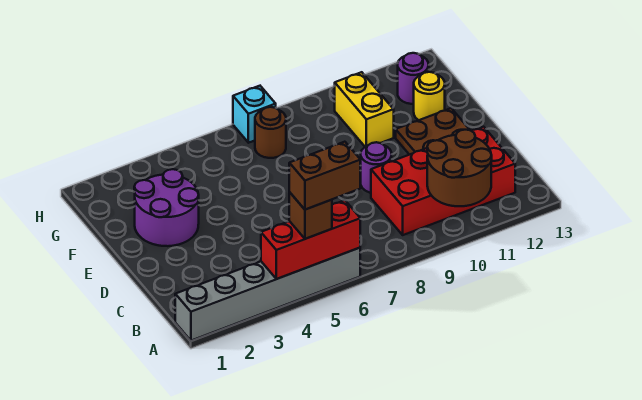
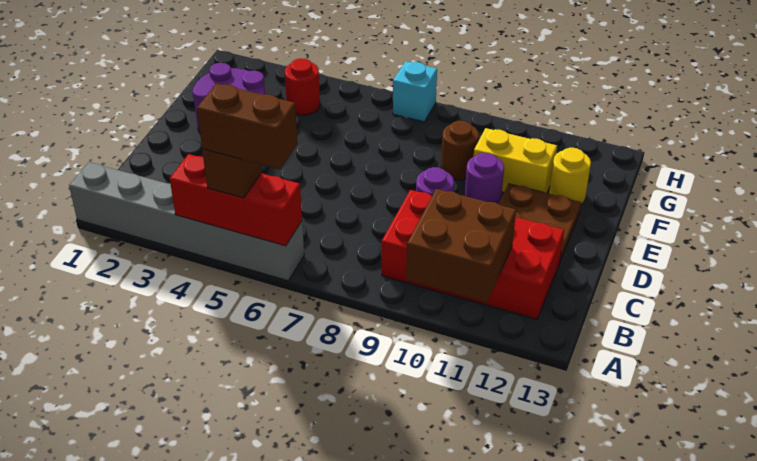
brown round brick A10:B11 level 2 -> brown brick A10:B11 level 2
yellow brick F10:G10 level 1 -> yellow brick F10:F11 level 1
none -> red round brick G4 level 1
brown round brick G7 level 1 -> brown round brick F9 level 1
purple round brick G12 level 1 -> purple round brick E10 level 1

